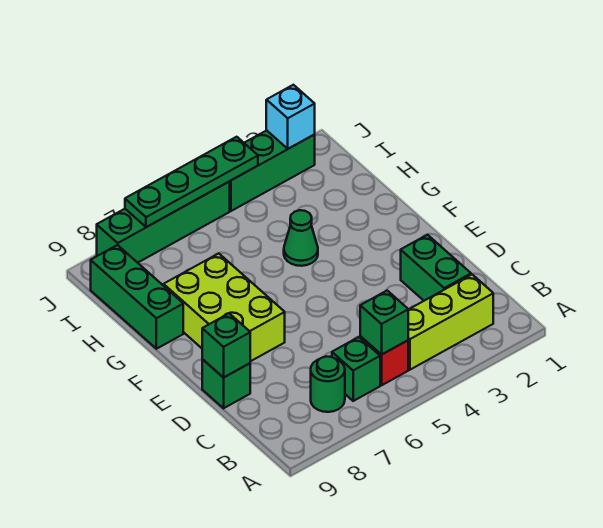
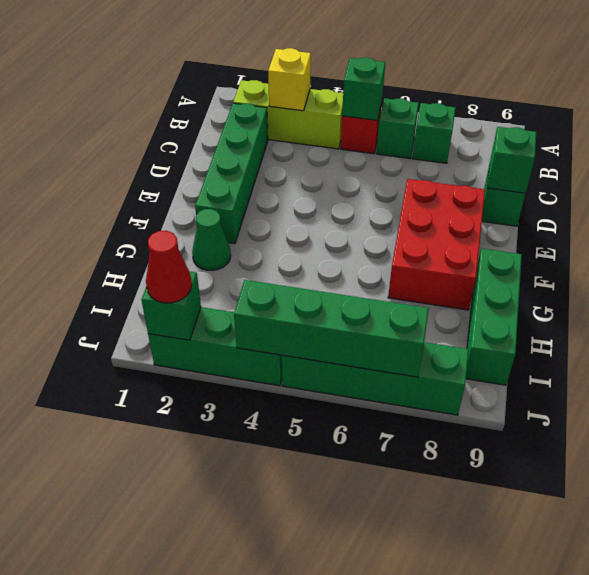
none -> yellow brick B3 level 2
green round brick B7 level 1 -> green brick B7 level 1
green brick C2:D2 level 1 -> green brick C2:F2 level 1
lime brick E7:G8 level 1 -> red brick E7:G8 level 1
green cone G4 level 1 -> green cone G2 level 1
cyan brick J2 level 2 -> green brick J2 level 2
none -> red cone J2 level 3
green plate J4:J7 level 2 -> green brick J4:J7 level 2

